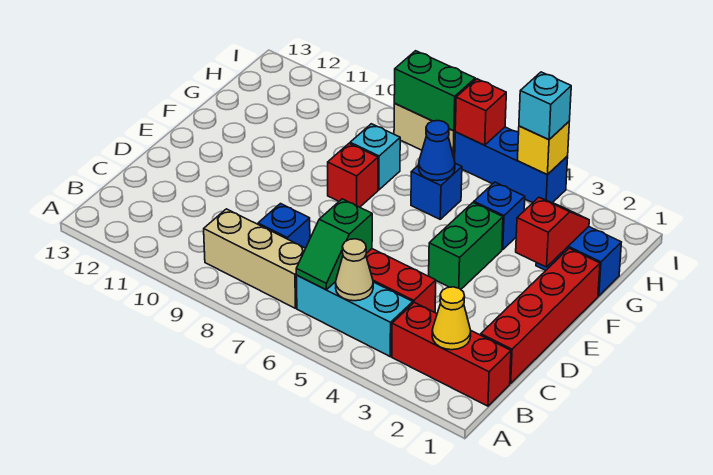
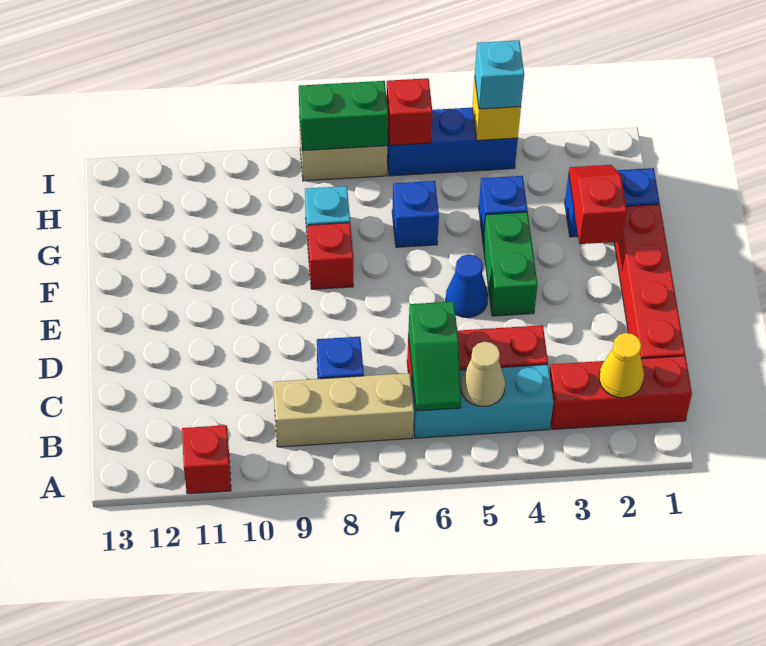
none -> red brick A11 level 1
blue cone G6 level 2 -> blue cone E5 level 1

